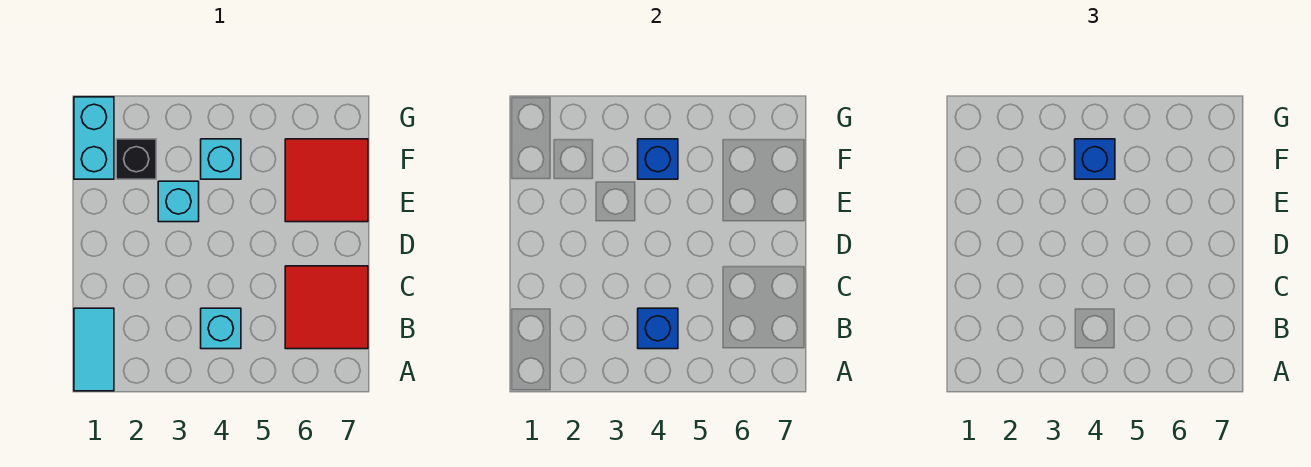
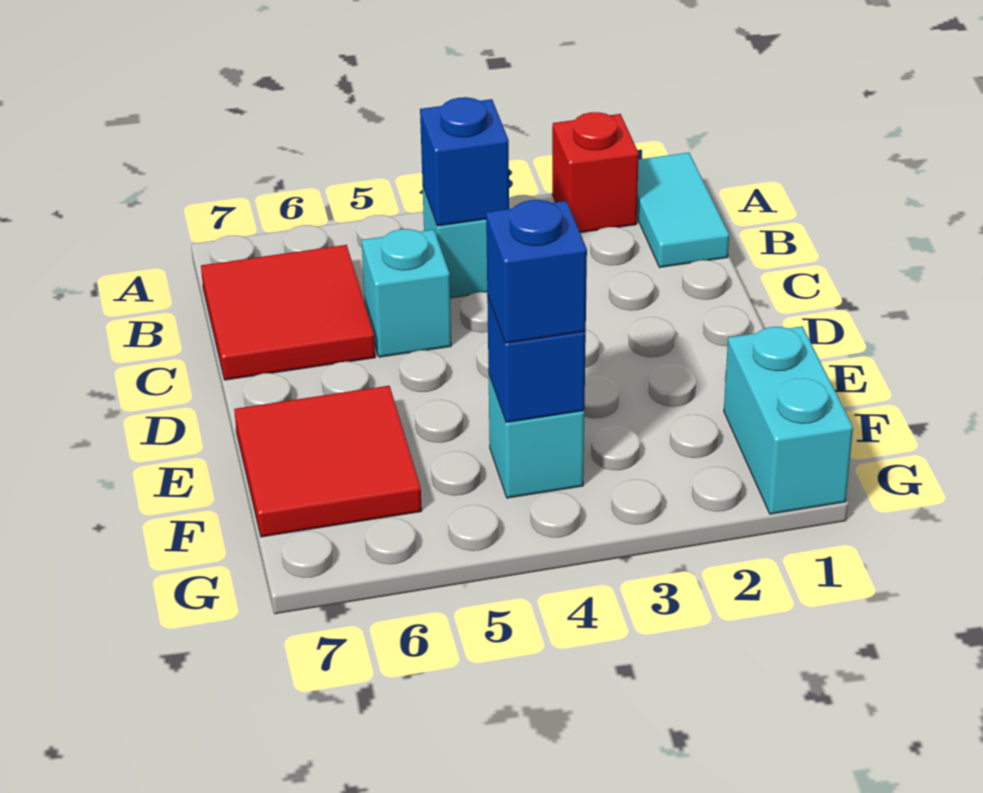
none -> red brick A2 level 1
cyan brick E3 level 1 -> cyan brick C5 level 1
black brick F2 level 1 -> none

